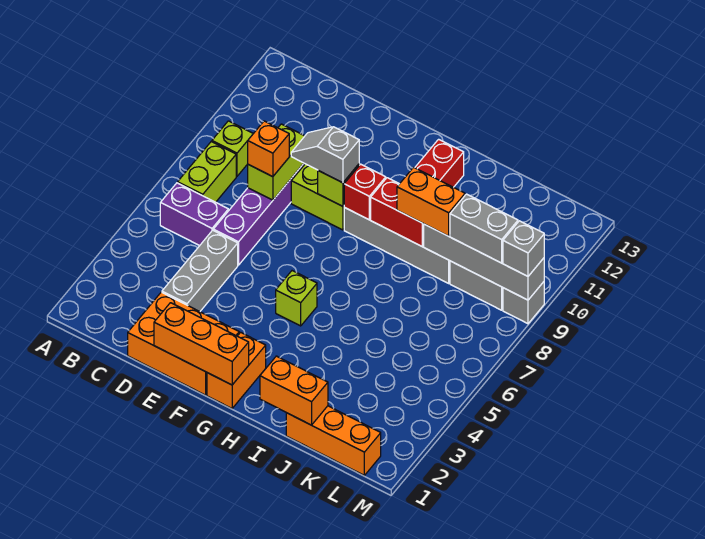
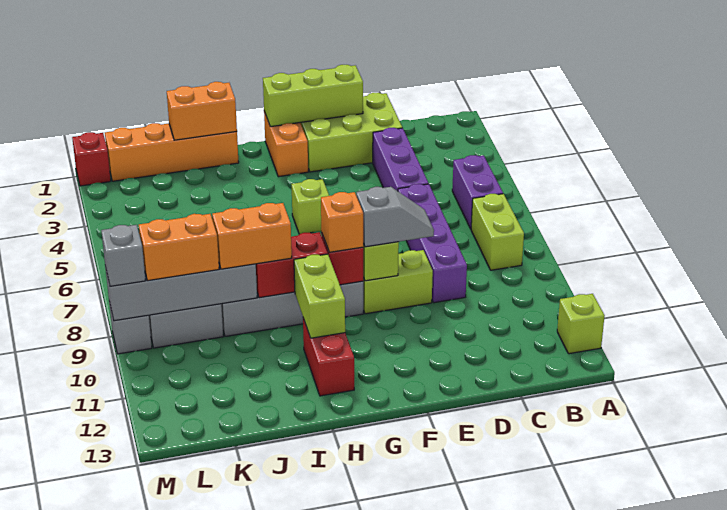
purple brick B6:C6 level 1 -> purple brick B5:B6 level 1
lime brick B9 level 1 -> lime brick A12 level 1
orange brick D1:F2 level 1 -> lime brick D1:F2 level 1
grey brick D3:D5 level 1 -> purple brick D3:D5 level 1
lime brick D8:D9 level 2 -> lime brick H10:H11 level 2
orange brick D8 level 3 -> orange brick G9 level 3
orange brick E1:G1 level 2 -> lime brick E1:G1 level 2
orange brick J1:L1 level 1 -> orange brick I1:L1 level 1
grey brick K9:L9 level 3 -> orange brick K9:L9 level 3
none -> red brick M1 level 1

